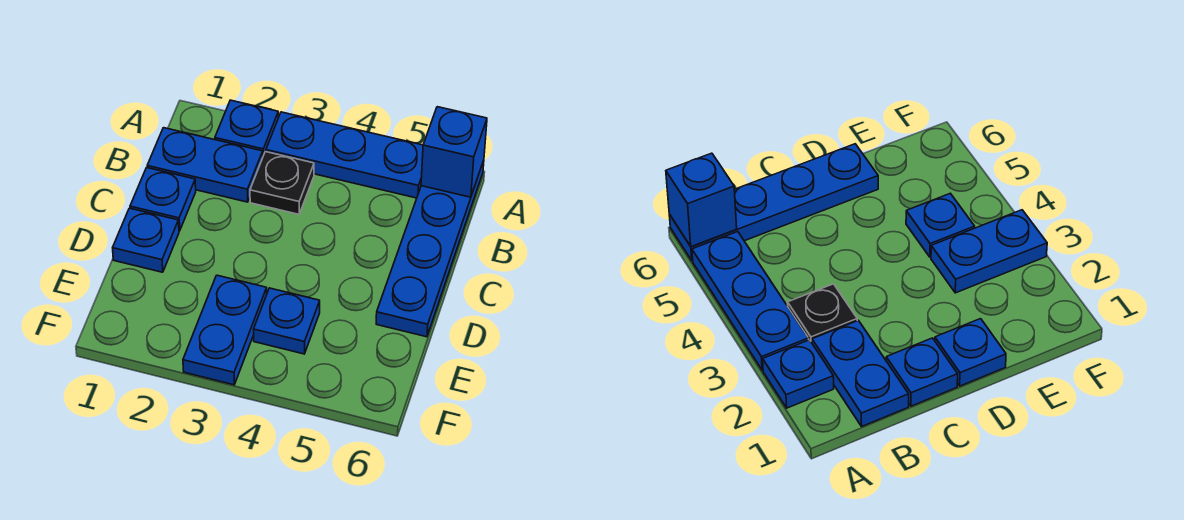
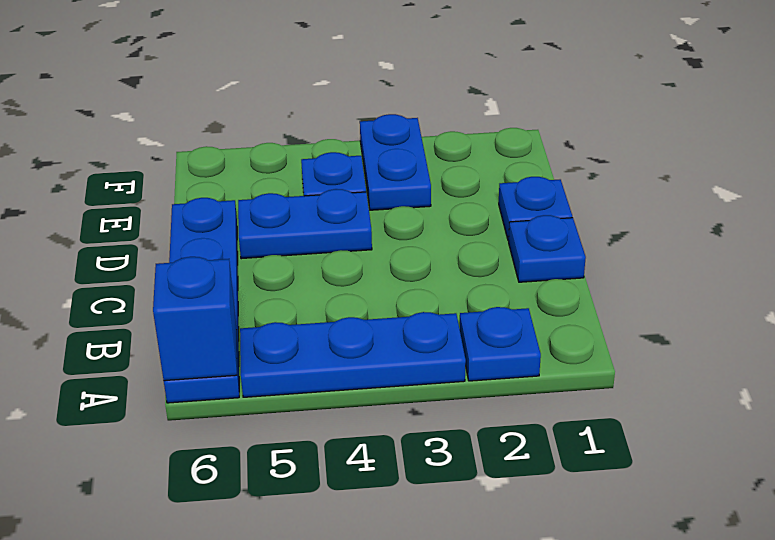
blue plate B1:B2 level 1 -> blue plate D4:D5 level 1
black plate B3 level 1 -> none

